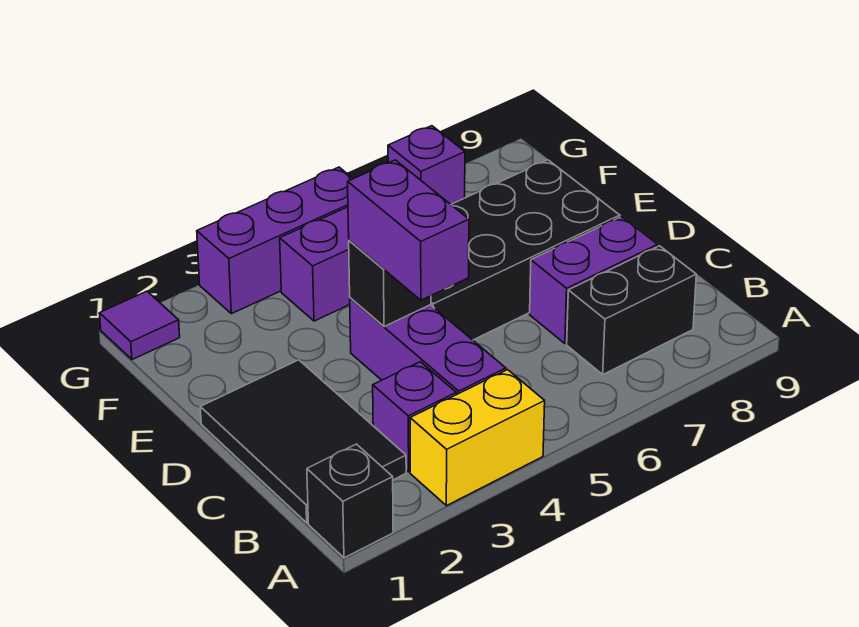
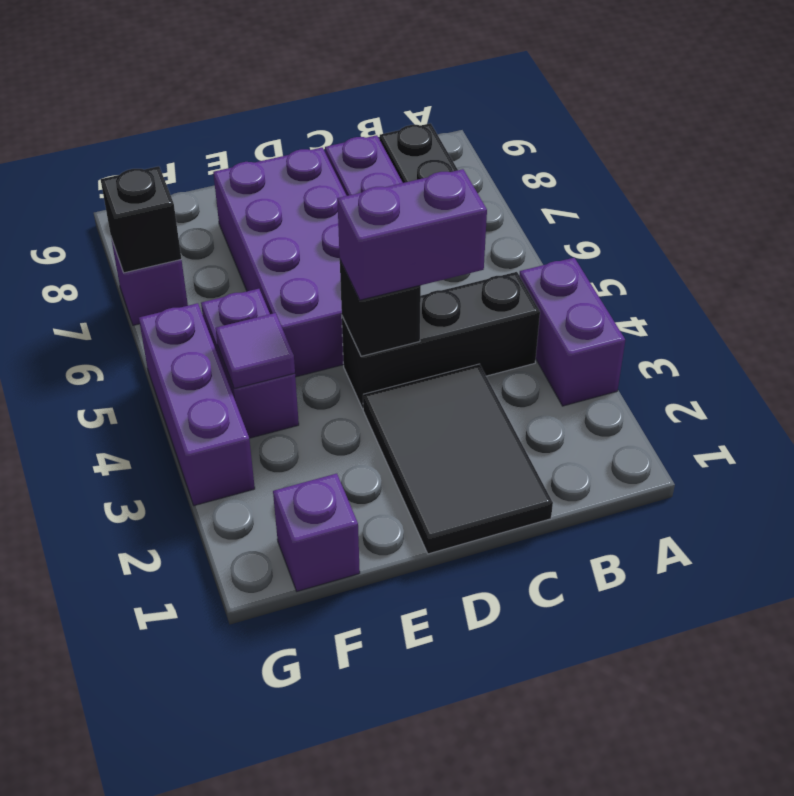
black brick A1 level 1 -> black brick G7 level 2
yellow brick A3:A4 level 1 -> purple brick A3:A4 level 1
black tile B1:D2 level 1 -> black tile C1:D3 level 1
purple brick B3 level 1 -> purple brick F1 level 1
purple brick B4:D4 level 1 -> black brick B4:D4 level 1
black brick D5:E8 level 1 -> purple brick D5:E8 level 1
purple tile G1 level 1 -> purple tile F4 level 2

